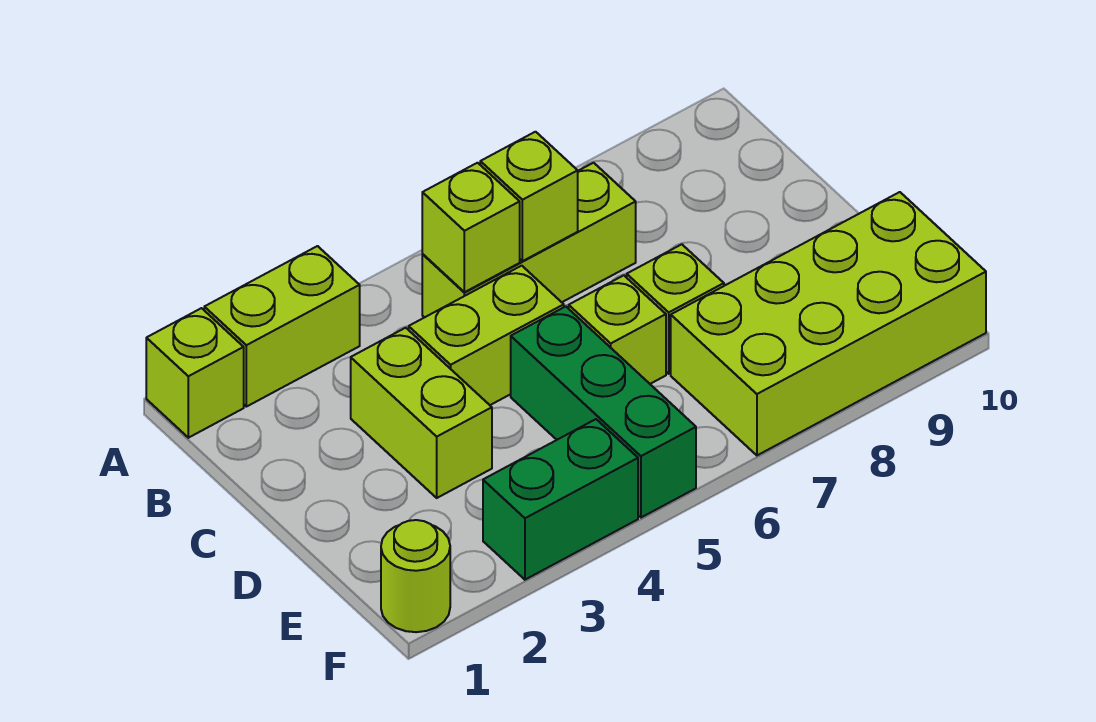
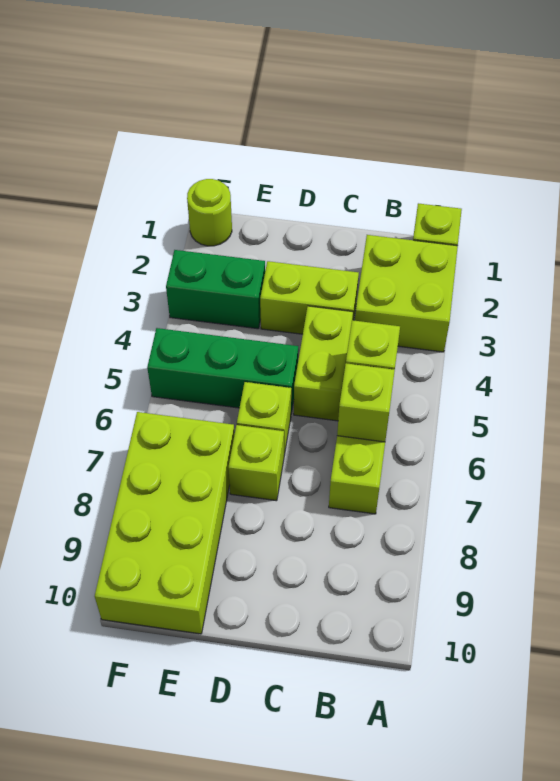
lime brick A2:A3 level 1 -> lime brick A2:B3 level 1
green brick F3:F4 level 1 -> green brick E3:F3 level 1

